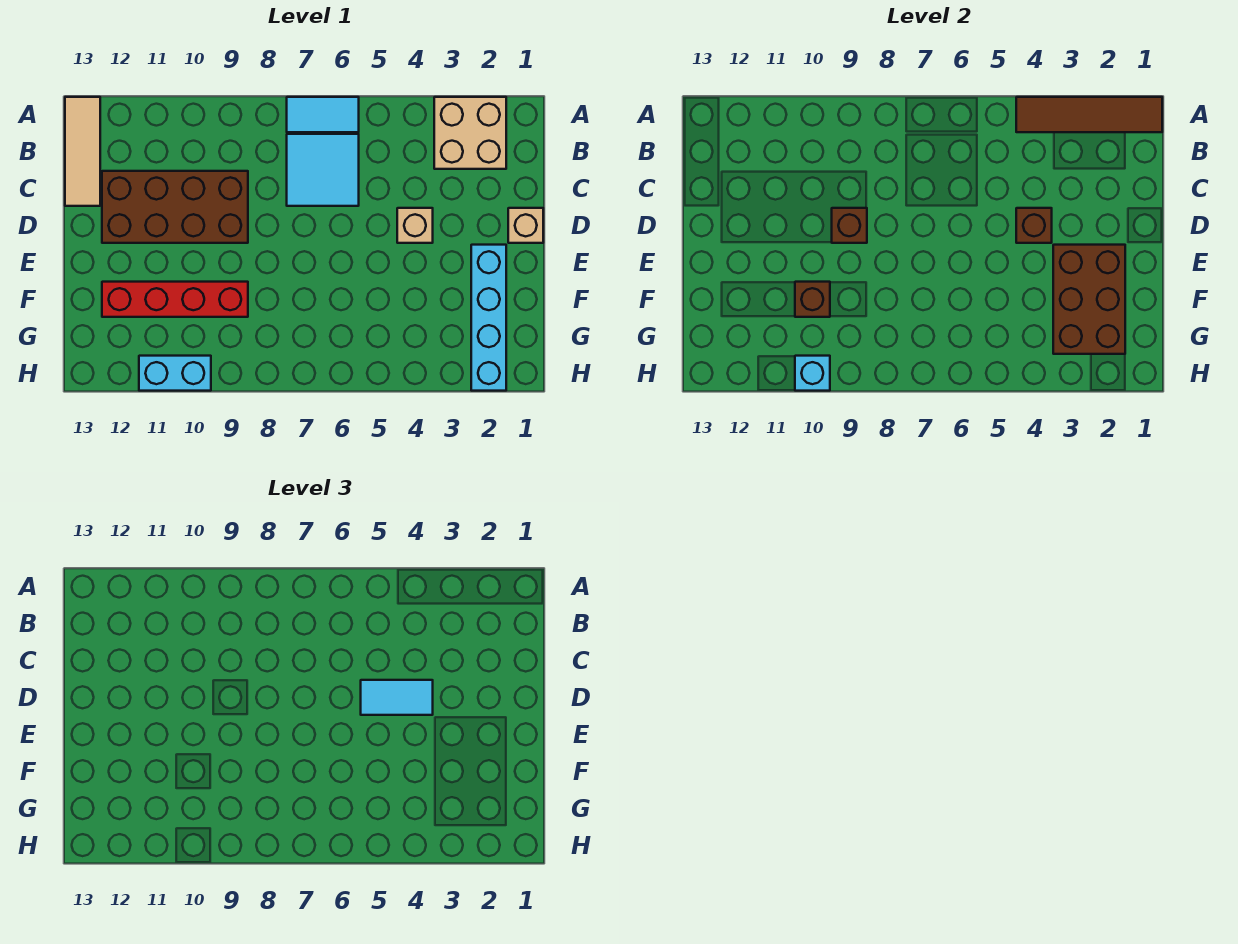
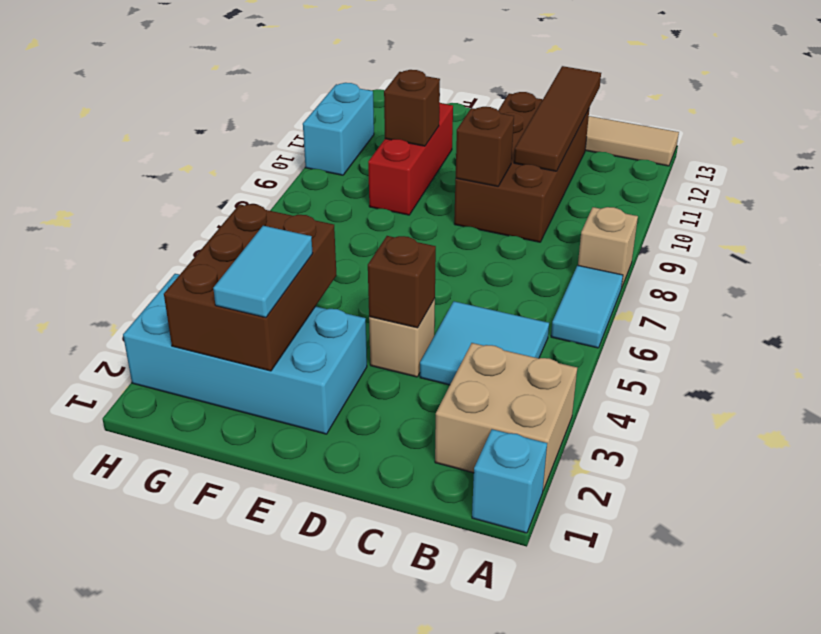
brown tile A1:A4 level 2 -> brown tile C10:C13 level 2
cyan tile B6:C7 level 1 -> cyan tile B4:C5 level 1
tan brick D1 level 1 -> tan brick A8 level 1
cyan tile D4:D5 level 3 -> cyan tile F2:F3 level 3
cyan brick E2:H2 level 1 -> cyan brick E2:H3 level 1
brown brick E2:G3 level 2 -> brown brick F2:G4 level 2
red brick F9:F12 level 1 -> red brick F9:F11 level 1
cyan brick H10 level 2 -> cyan brick A1 level 1

